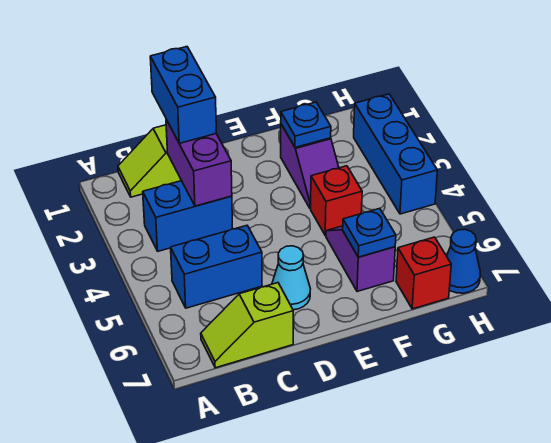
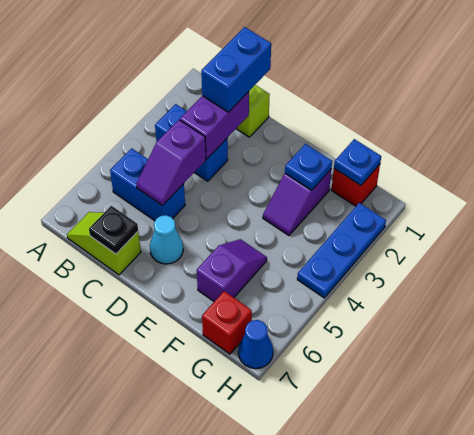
none -> purple slope C4:C5 level 2 top 4
none -> black plate C7 level 2
red brick F4 level 1 -> red brick G1 level 1
blue plate F6 level 2 -> blue plate G1 level 2
blue brick H2:H4 level 1 -> blue plate H2:H4 level 1

